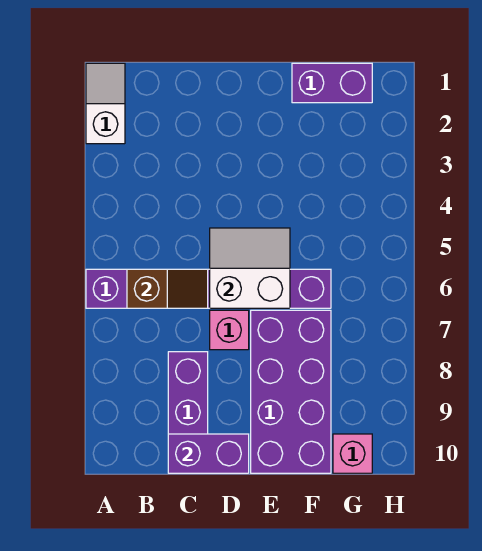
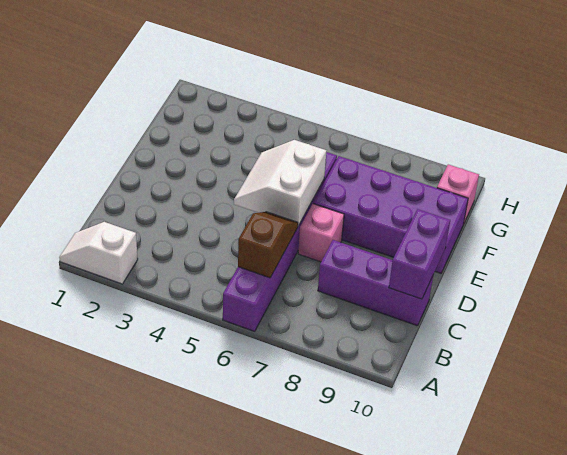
purple brick F1:G1 level 1 -> none

